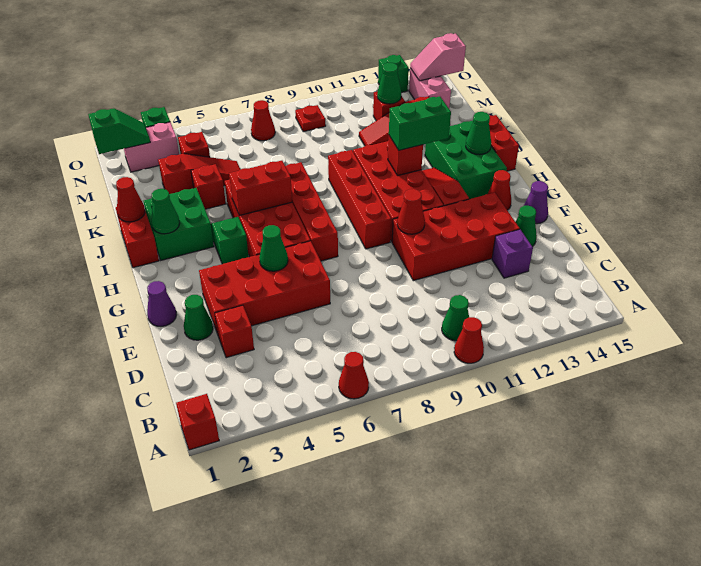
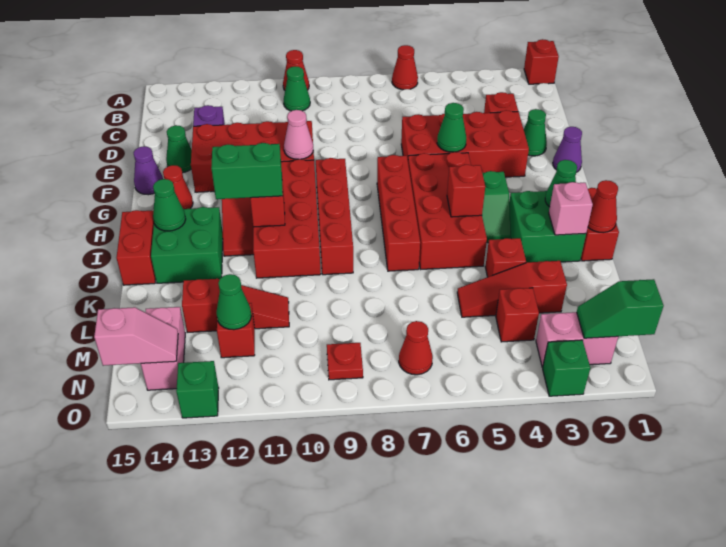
red cone F10 level 2 -> pink cone F10 level 2
green brick H13:J14 level 1 -> green brick I13:J14 level 1
red brick I5:I6 level 2 -> red brick I5 level 2
none -> pink brick J2 level 2

